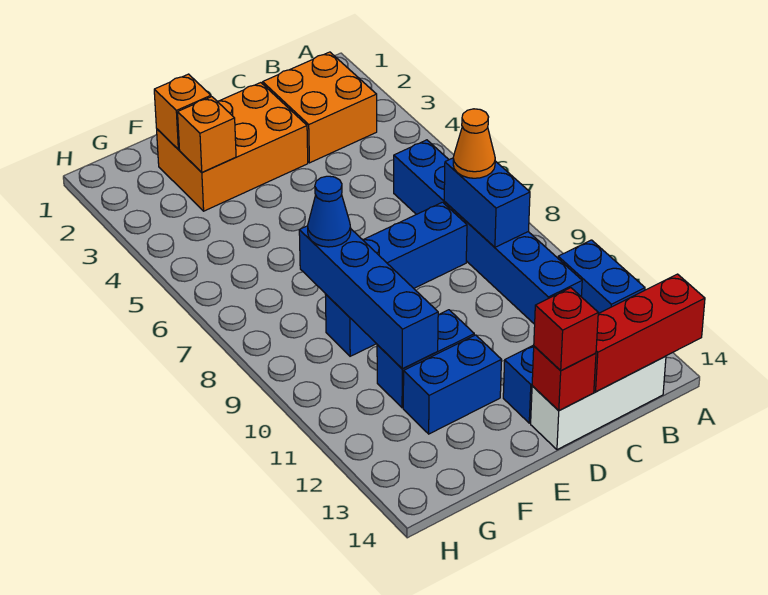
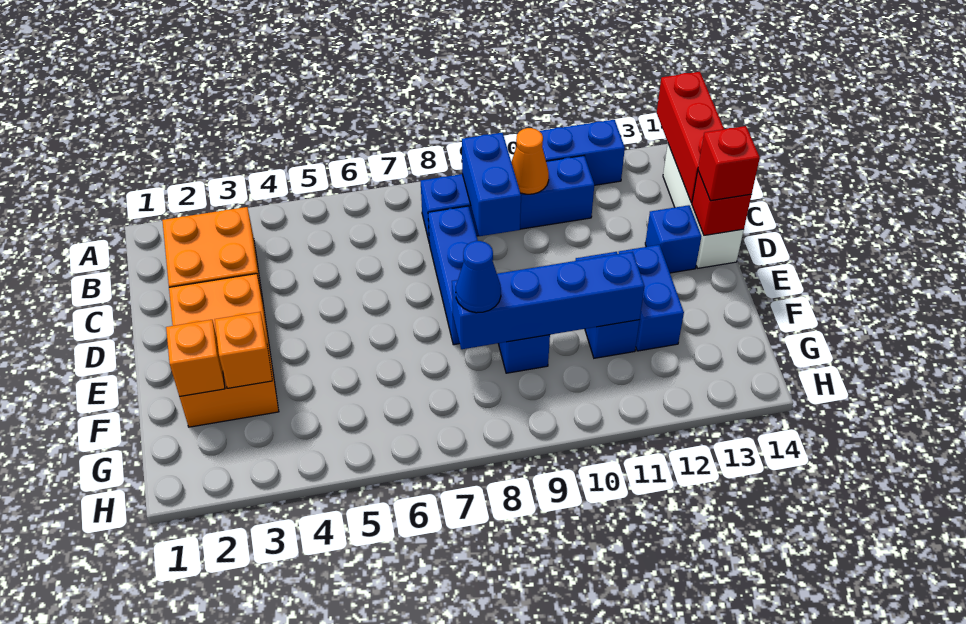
blue brick B6:B11 level 1 -> blue brick B8:B11 level 1
blue brick B8:B9 level 2 -> blue brick B9:C9 level 2
orange cone B8 level 3 -> orange cone B10 level 2

